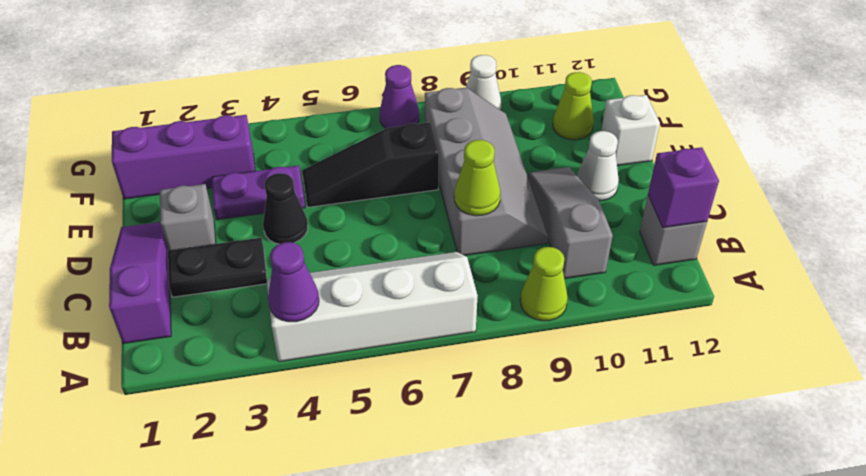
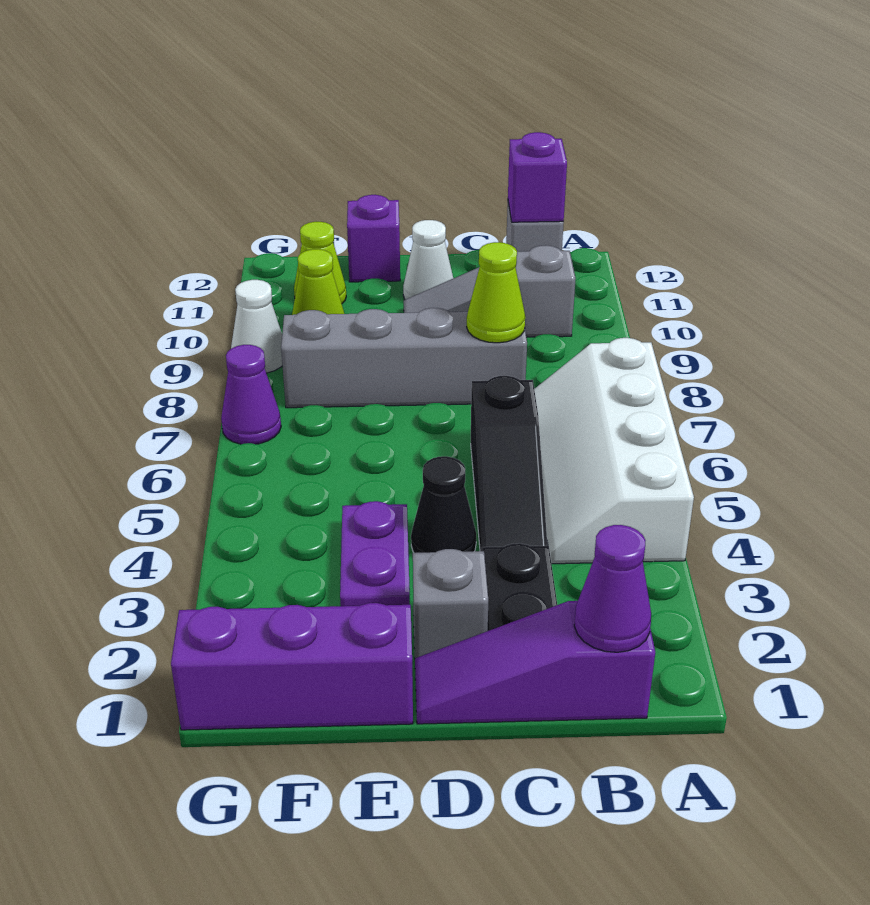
purple cone A4 level 2 -> purple cone B1 level 2
lime cone A9 level 1 -> lime cone F10 level 1
black slope E5:E7 level 1 top 7 -> black slope C4:C6 level 1 top 6
white brick E12 level 1 -> purple brick E12 level 1
purple brick F1:F3 level 1 -> purple brick E1:G1 level 1

